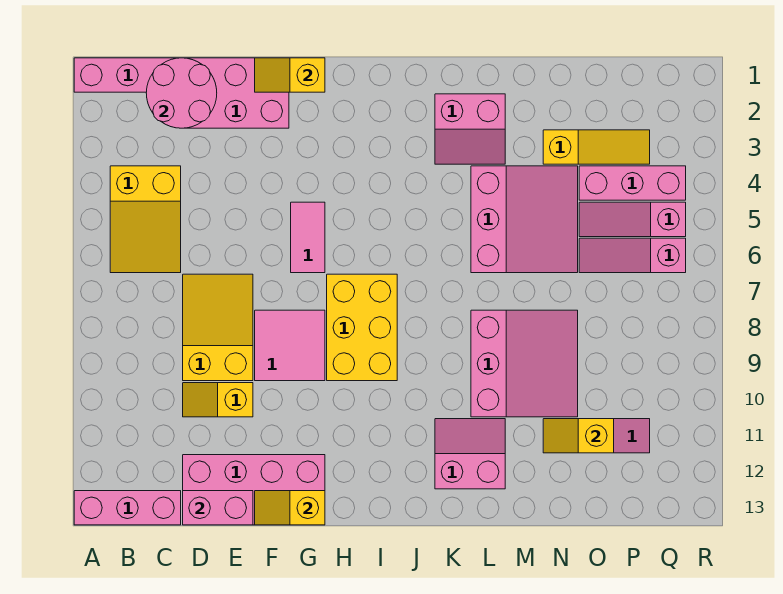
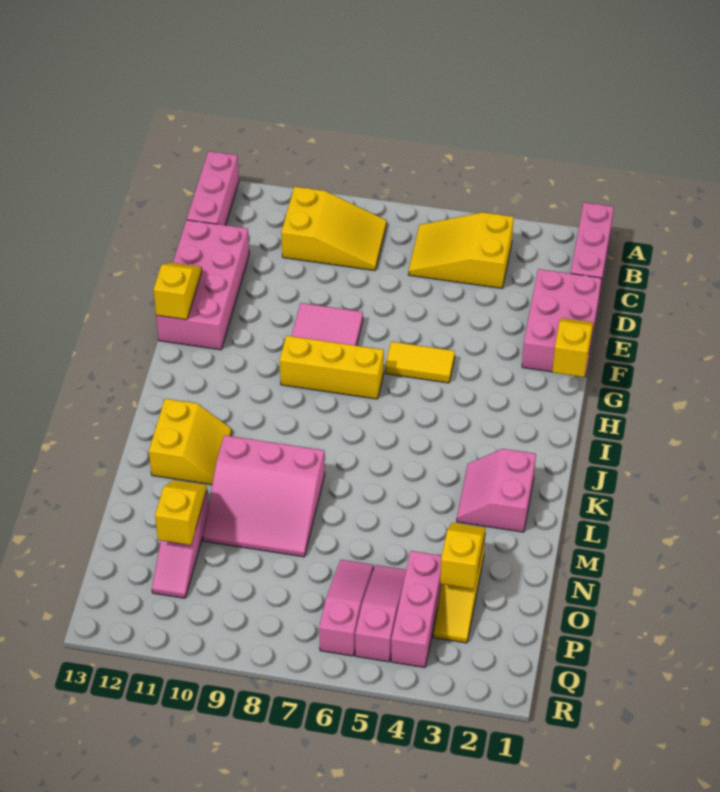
pink round brick C1:D2 level 2 -> none
yellow slope D7:E9 level 1 top 9 -> yellow slope B8:C10 level 1 top 10
yellow slope D10:E10 level 1 top E -> yellow slope N3:O3 level 2 top O
pink brick D13:E13 level 2 -> none
pink tile G5:G6 level 1 -> yellow tile G5:G6 level 1
yellow brick H7:I9 level 1 -> yellow brick H7:H9 level 1
pink slope K11:L12 level 1 top 12 -> yellow slope K11:L12 level 1 top 12
pink slope L4:N6 level 1 top L -> none

